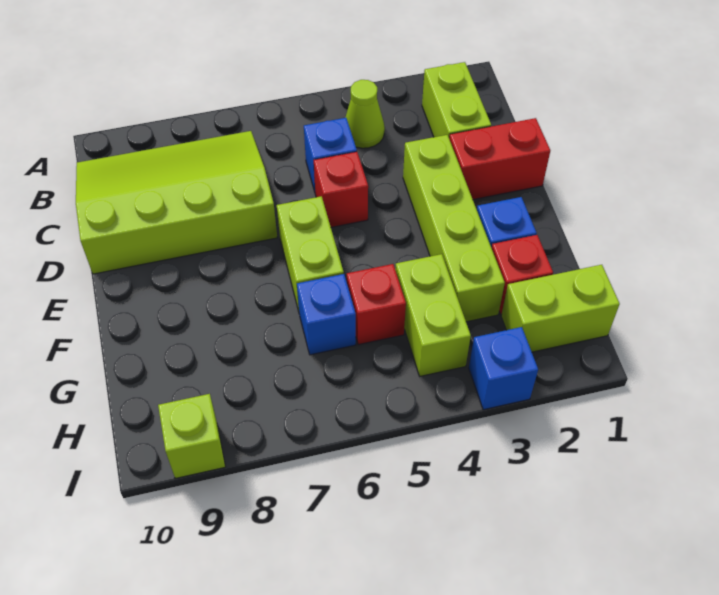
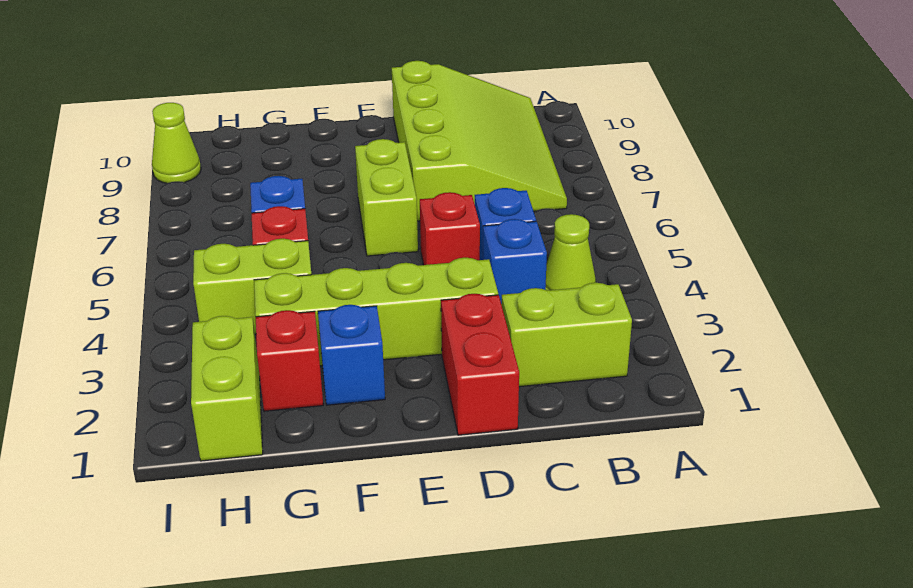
lime brick E6:F6 level 1 -> lime brick E6:E7 level 1
blue brick I3 level 1 -> blue brick C4 level 1
lime brick I9 level 1 -> lime cone I9 level 1

